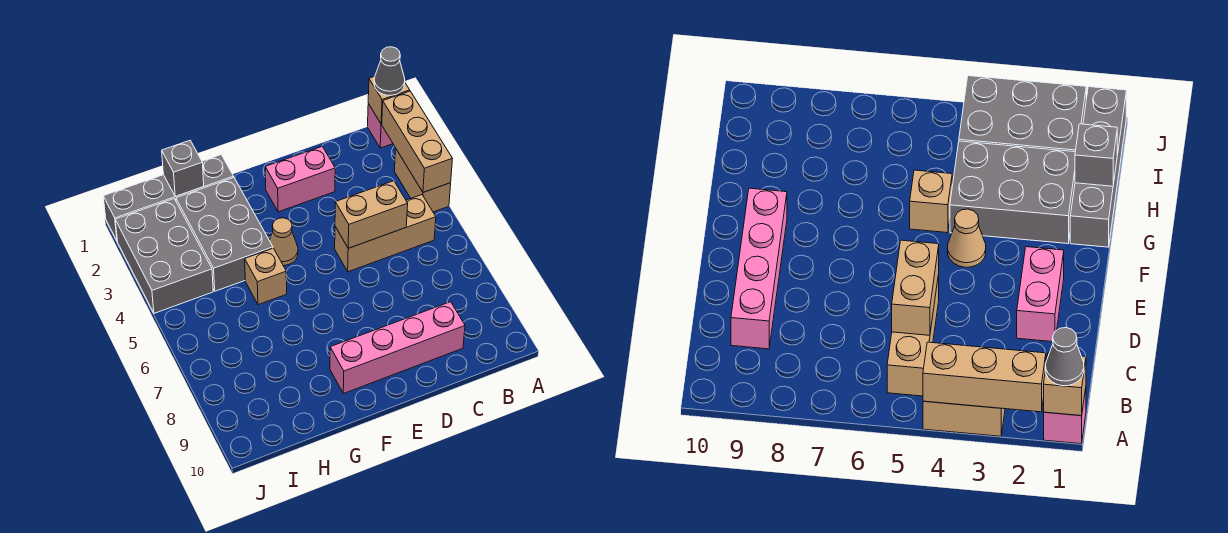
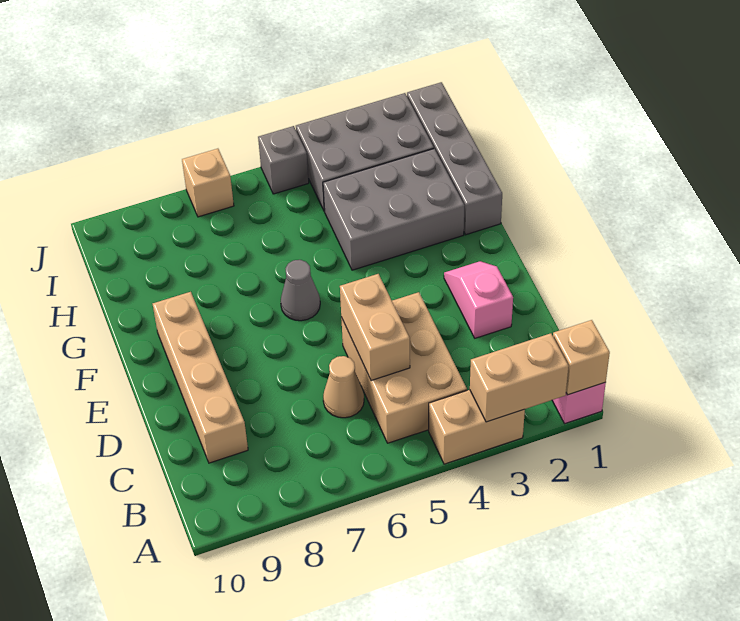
grey cone A1 level 3 -> grey cone F6 level 1
tan brick A2:A4 level 2 -> tan brick A2:A3 level 2
tan brick B5:D5 level 1 -> tan brick B4:D5 level 1
pink brick C9:F9 level 1 -> tan brick C9:F9 level 1
pink brick D2:E2 level 1 -> pink slope D2:E2 level 1 top D
tan cone F4 level 1 -> tan cone C6 level 1
tan brick G5 level 1 -> tan brick J7 level 1
grey brick H1 level 2 -> grey brick J5 level 1

